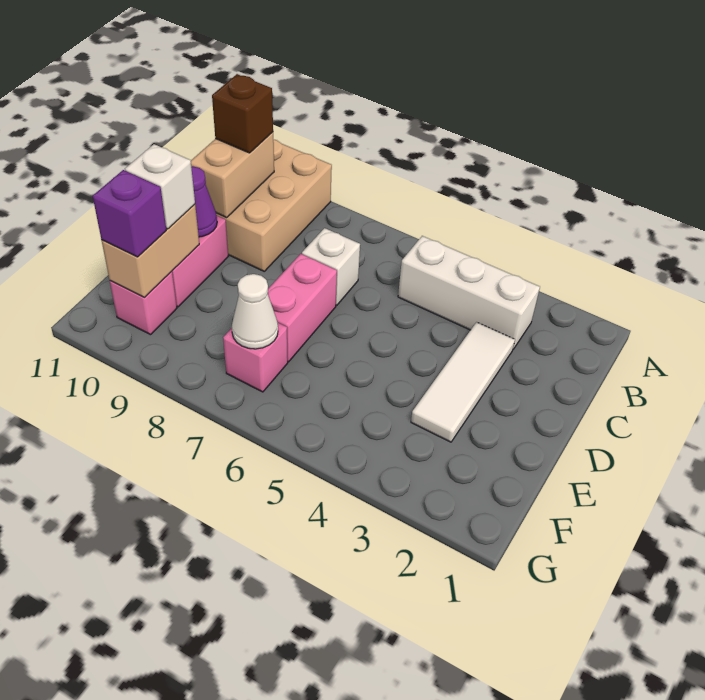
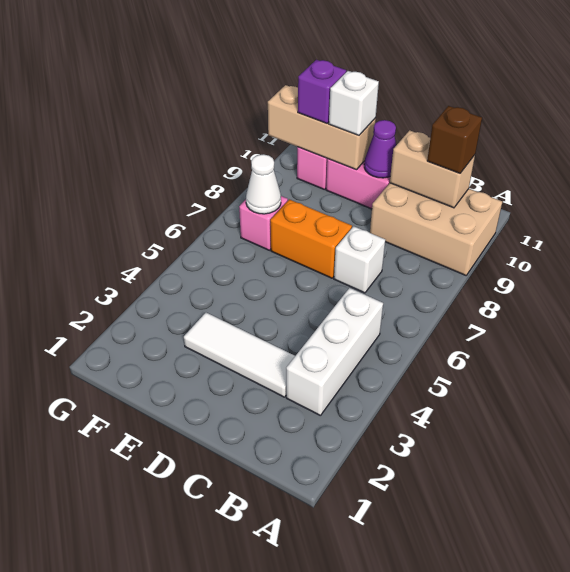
pink brick D7:E7 level 1 -> orange brick D7:E7 level 1
tan brick E10:F10 level 2 -> tan brick E10:G10 level 2

